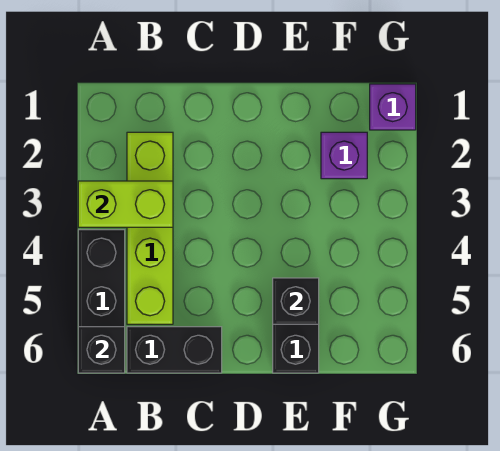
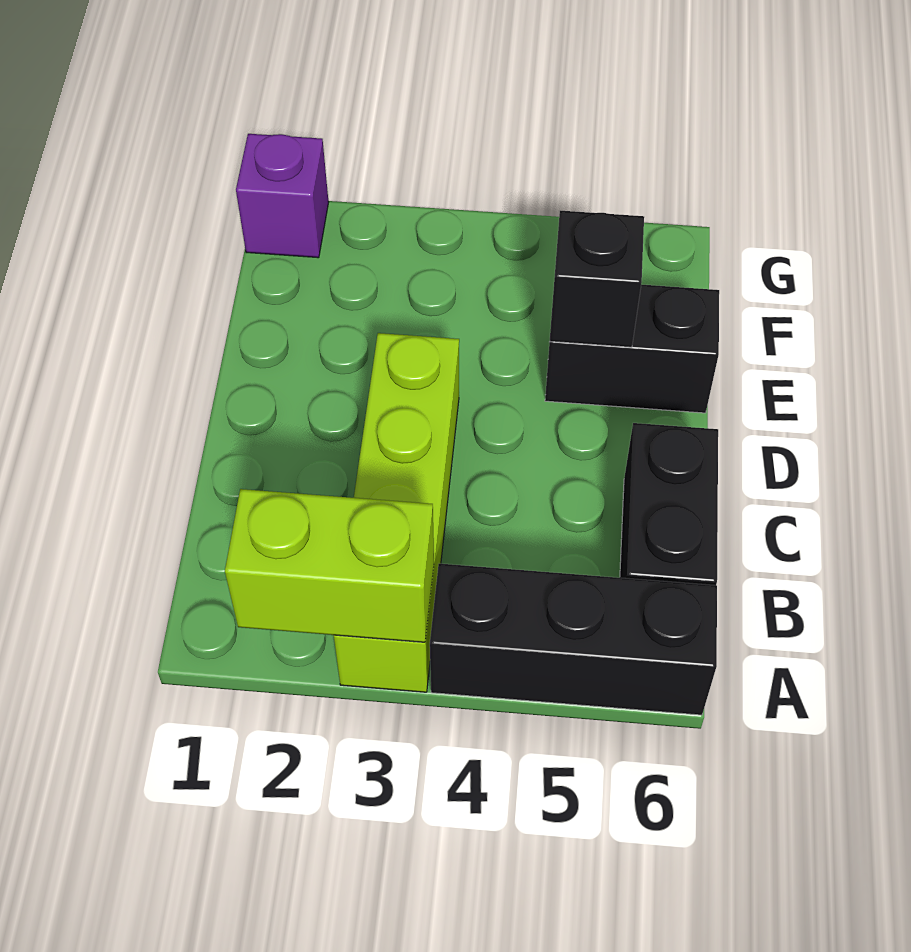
lime brick A3:B3 level 2 -> lime brick A2:A3 level 2
black brick A6 level 2 -> none
lime brick B2:B5 level 1 -> lime brick A3:D3 level 1
purple brick F2 level 1 -> none

